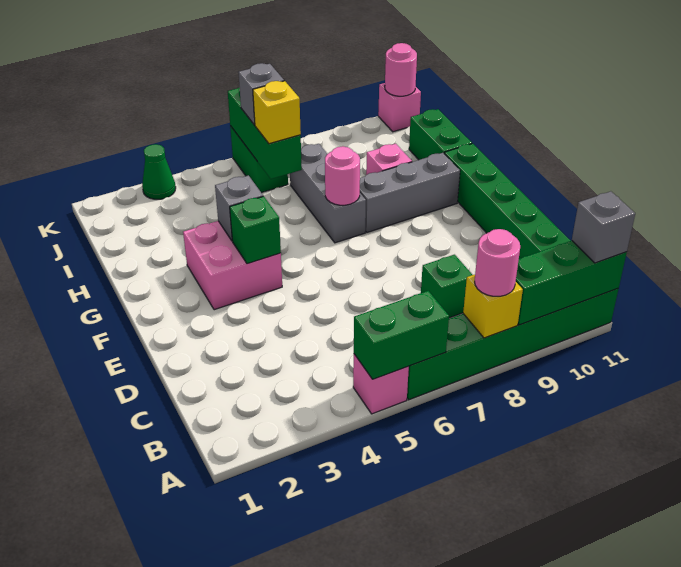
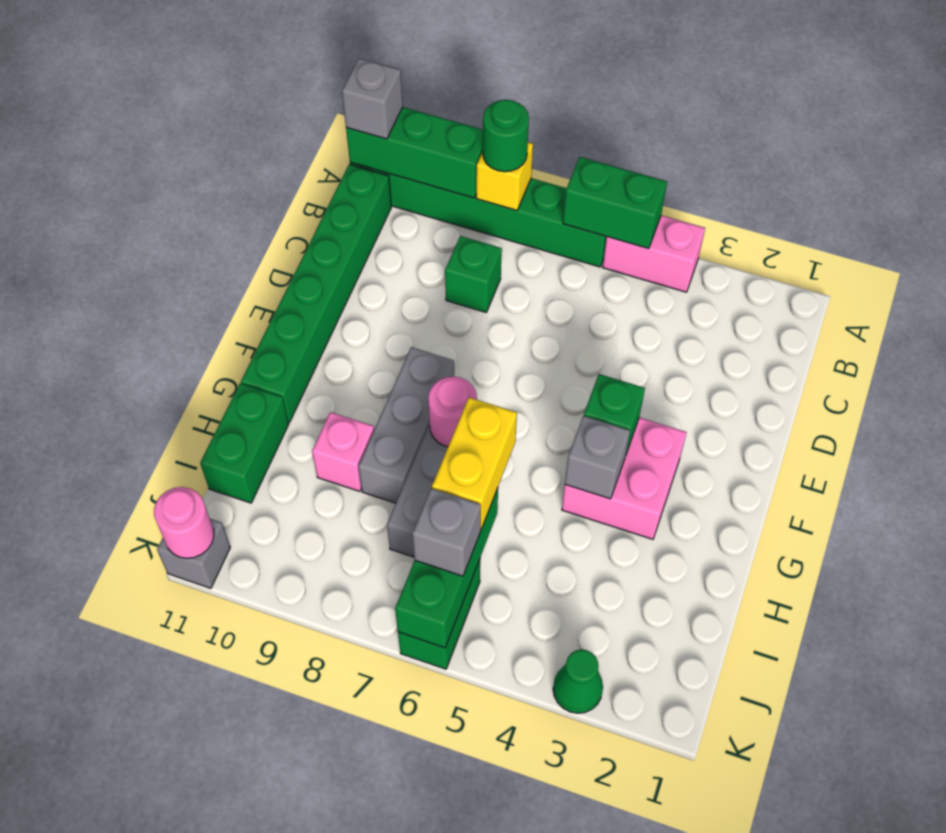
pink brick A5 level 1 -> pink brick A4:A5 level 1
pink round brick A8 level 3 -> green round brick A8 level 3
grey brick G8:G10 level 1 -> grey brick F8:H8 level 1
yellow brick I6 level 3 -> yellow brick H6:I6 level 3
pink brick K11 level 1 -> grey brick K11 level 1

